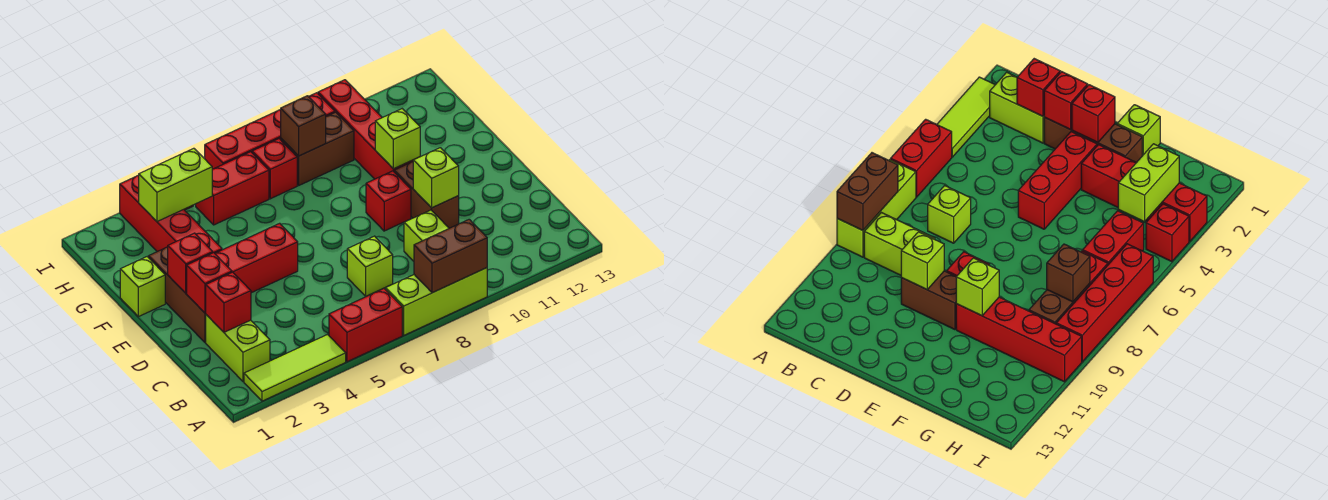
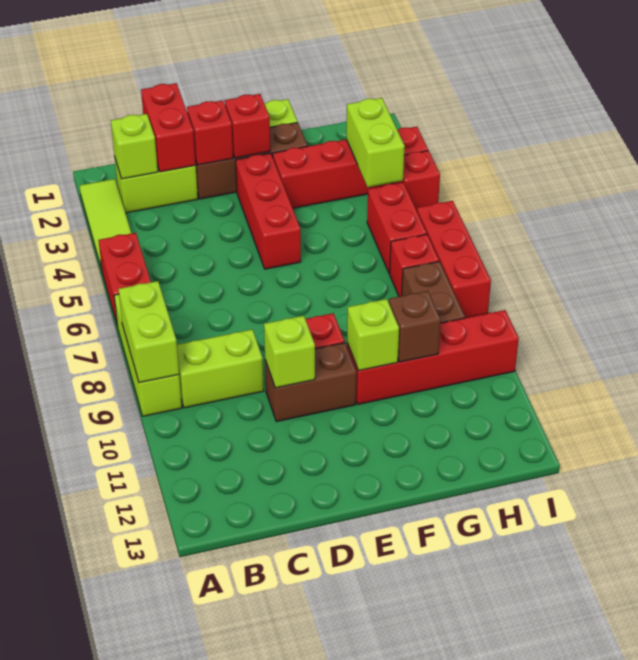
brown brick A8:A9 level 2 -> lime brick A8:A9 level 2
red brick C2 level 2 -> red brick C1:C2 level 2
lime brick C7 level 1 -> lime brick B2 level 2
brown brick H8 level 2 -> brown brick G10 level 2
red brick I6:I9 level 1 -> red brick I6:I8 level 1

